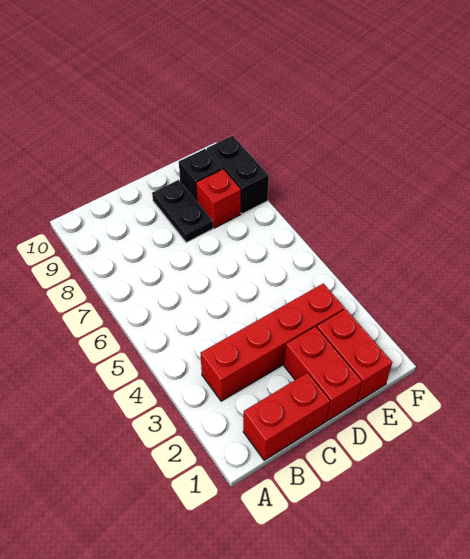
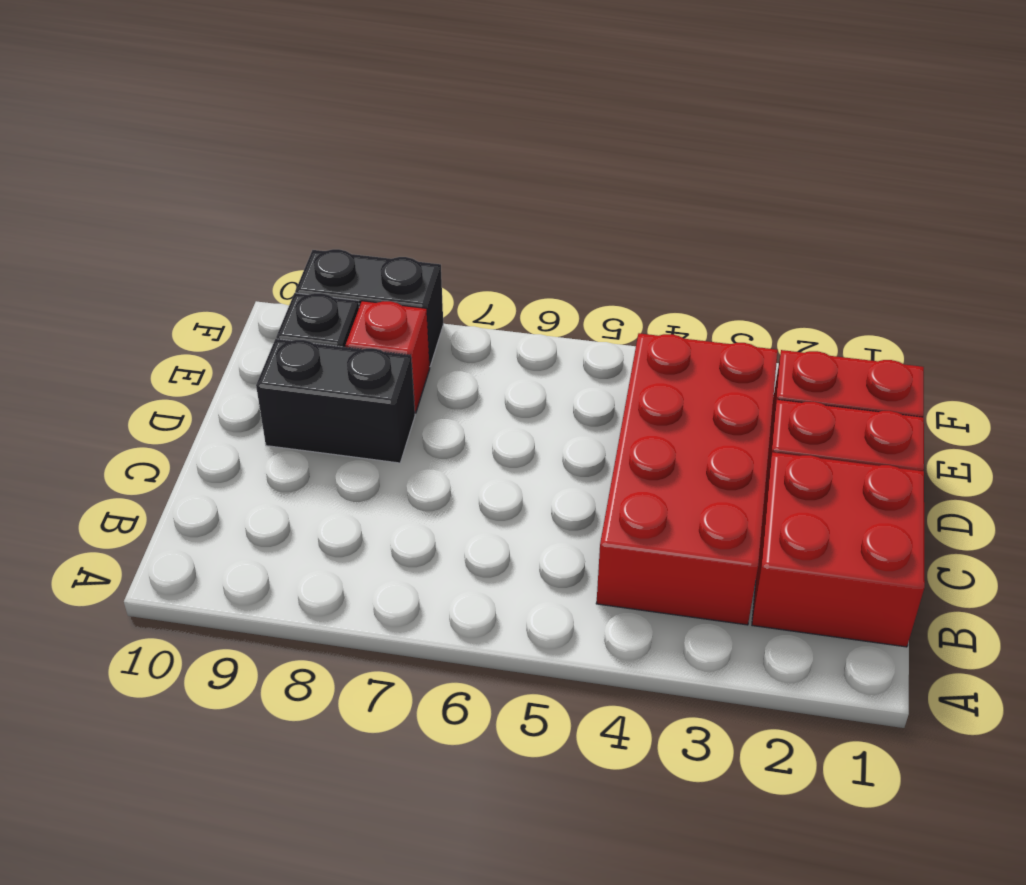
red brick B1:C1 level 1 -> red brick B1:C2 level 1
red brick B3:E3 level 1 -> red brick B3:E4 level 1
black plate D8:D9 level 1 -> black brick D8:D9 level 1

